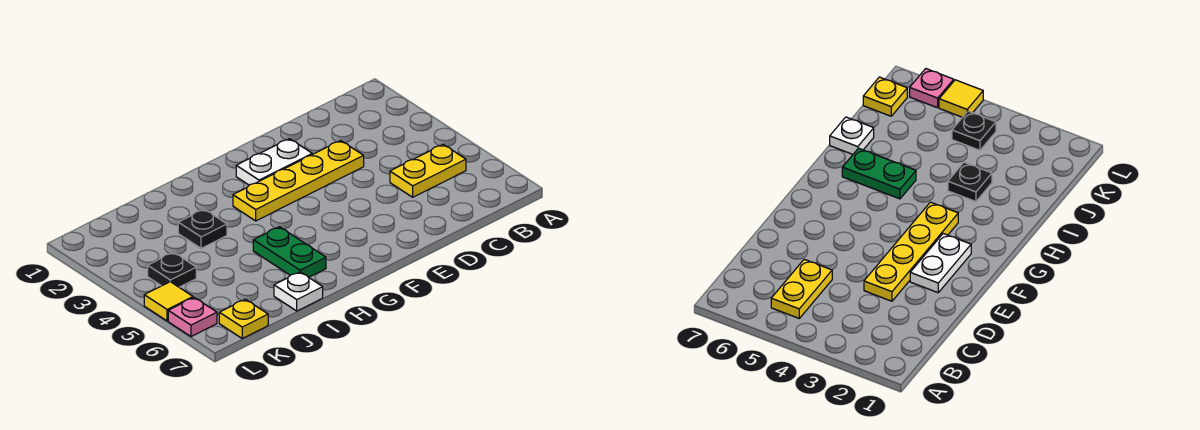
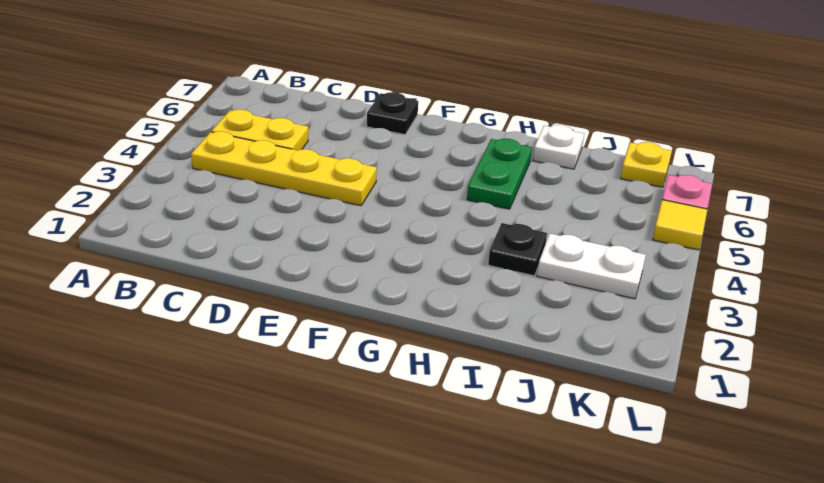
yellow plate D3:G3 level 1 -> yellow plate B4:E4 level 1
white plate E2:F2 level 1 -> white plate J3:K3 level 1
black plate K4 level 1 -> black plate E7 level 1

